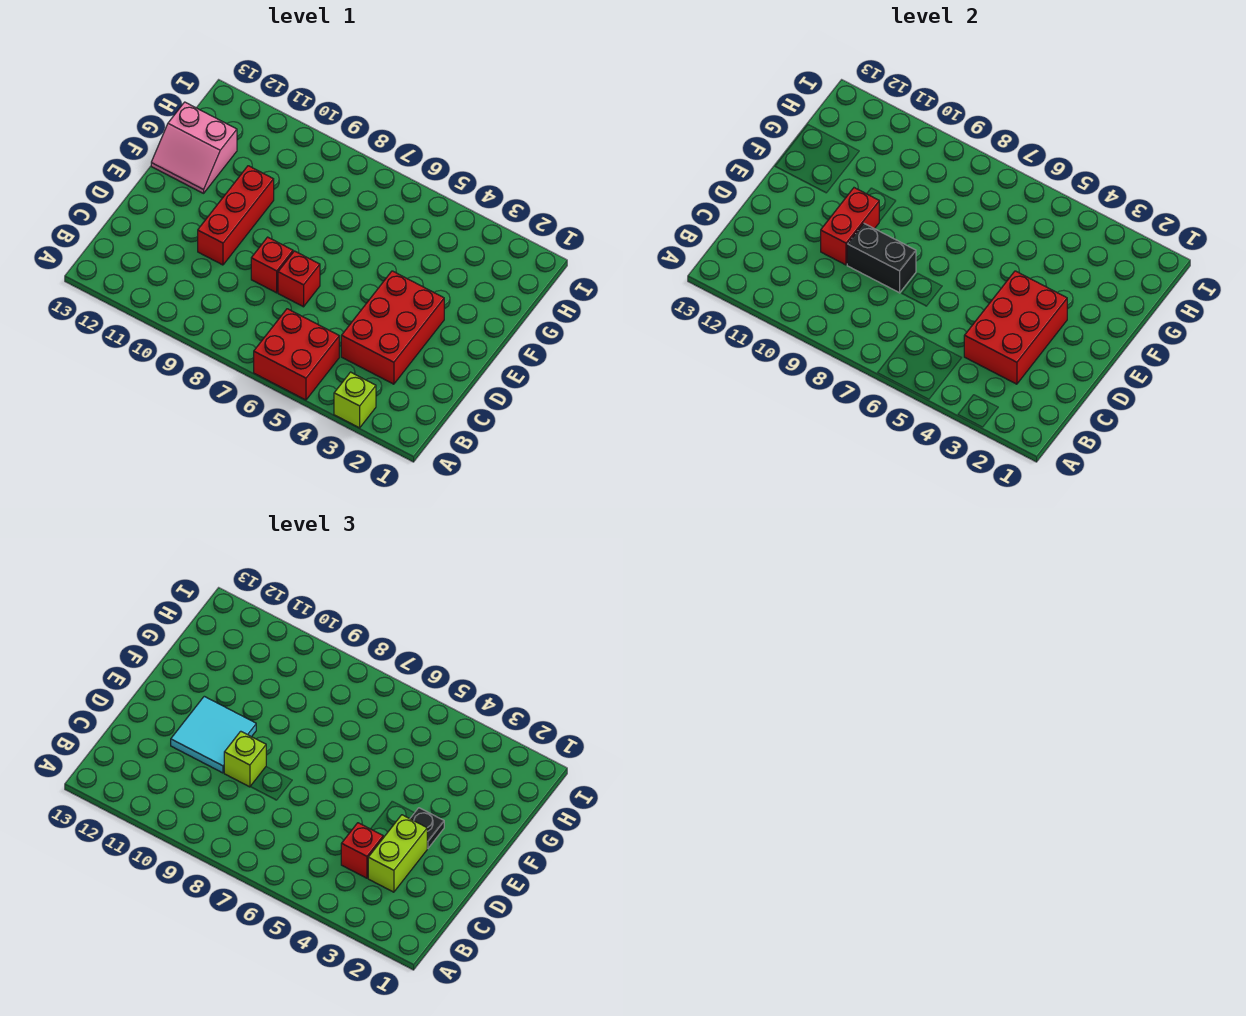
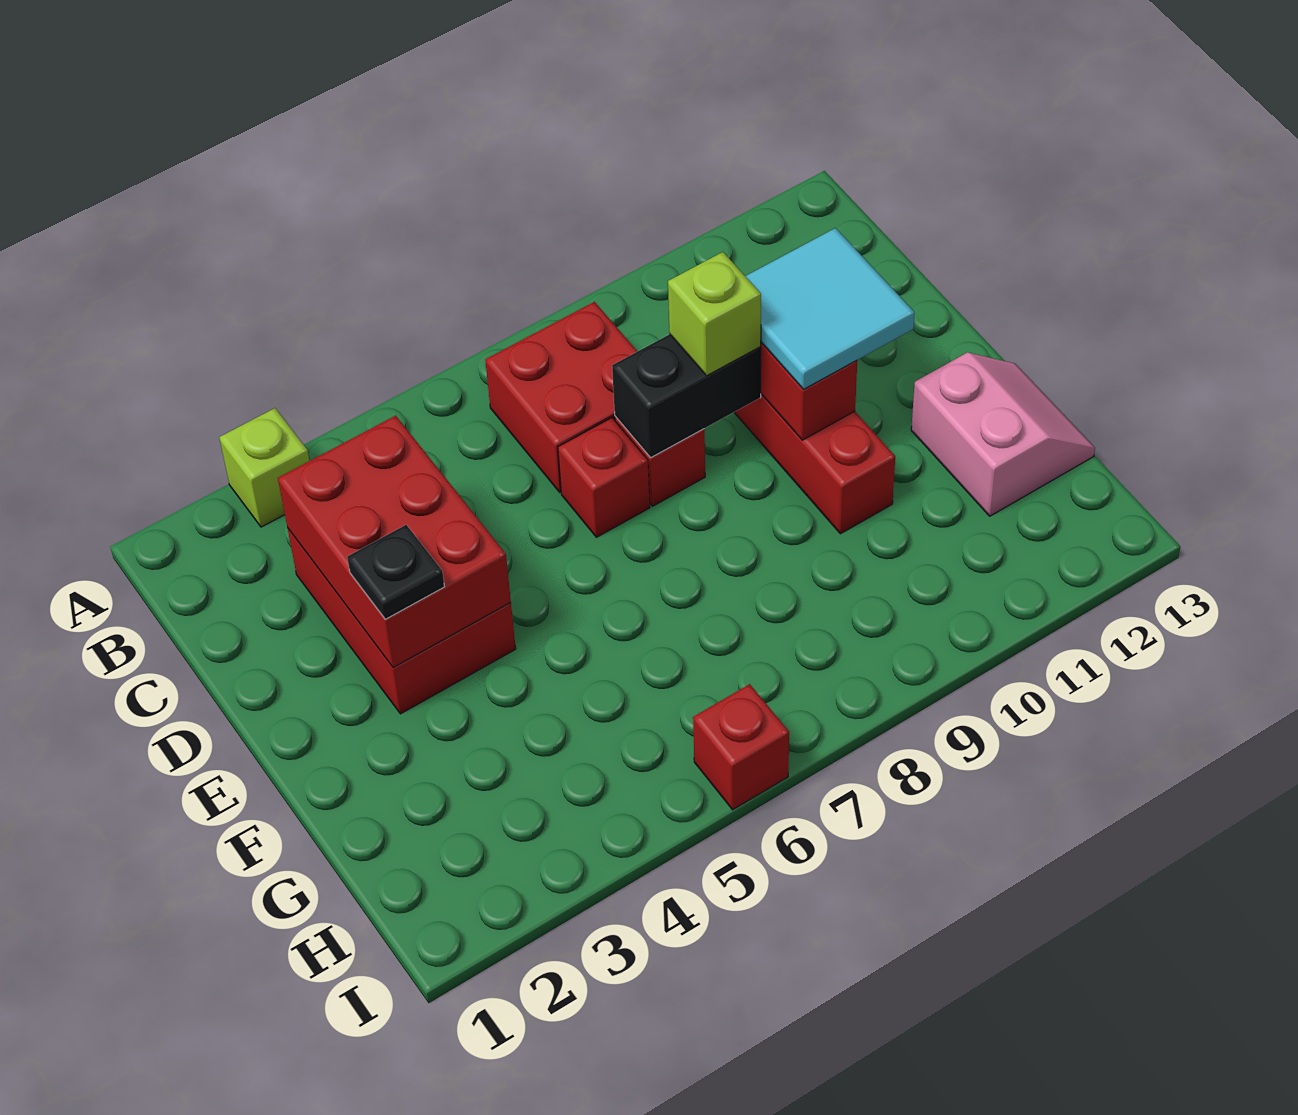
red brick A5:B6 level 1 -> red brick B7:C8 level 1
lime brick C3:D3 level 3 -> none
red brick C4 level 3 -> red brick I6 level 1
pink slope F12:G13 level 1 top G -> pink slope F12:G13 level 1 top 12

